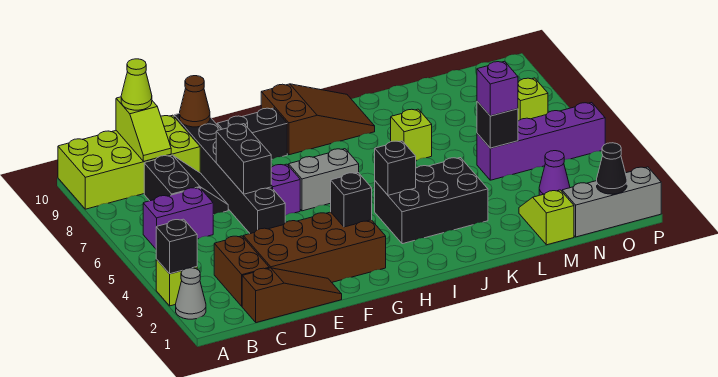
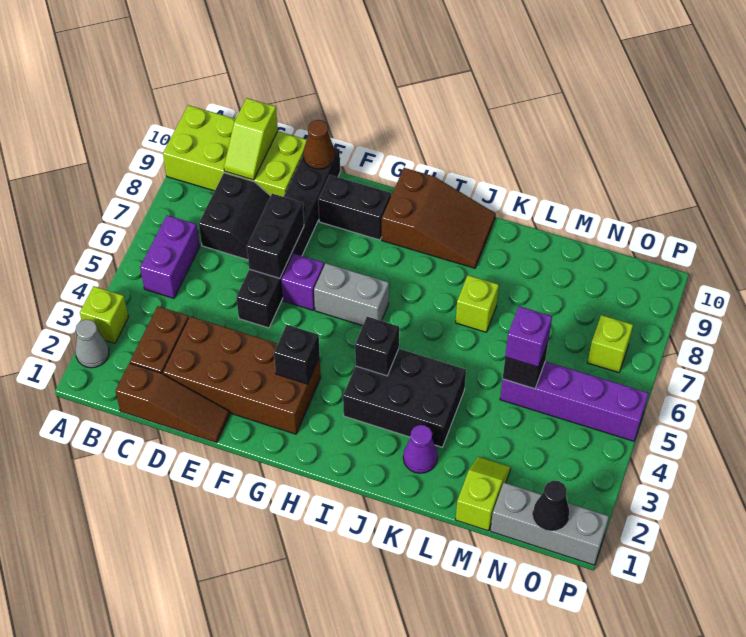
black brick A3 level 2 -> none
purple brick B6:C6 level 1 -> purple brick B5:B6 level 1
lime cone C10 level 3 -> none
purple cone N3 level 1 -> purple cone K2 level 1

